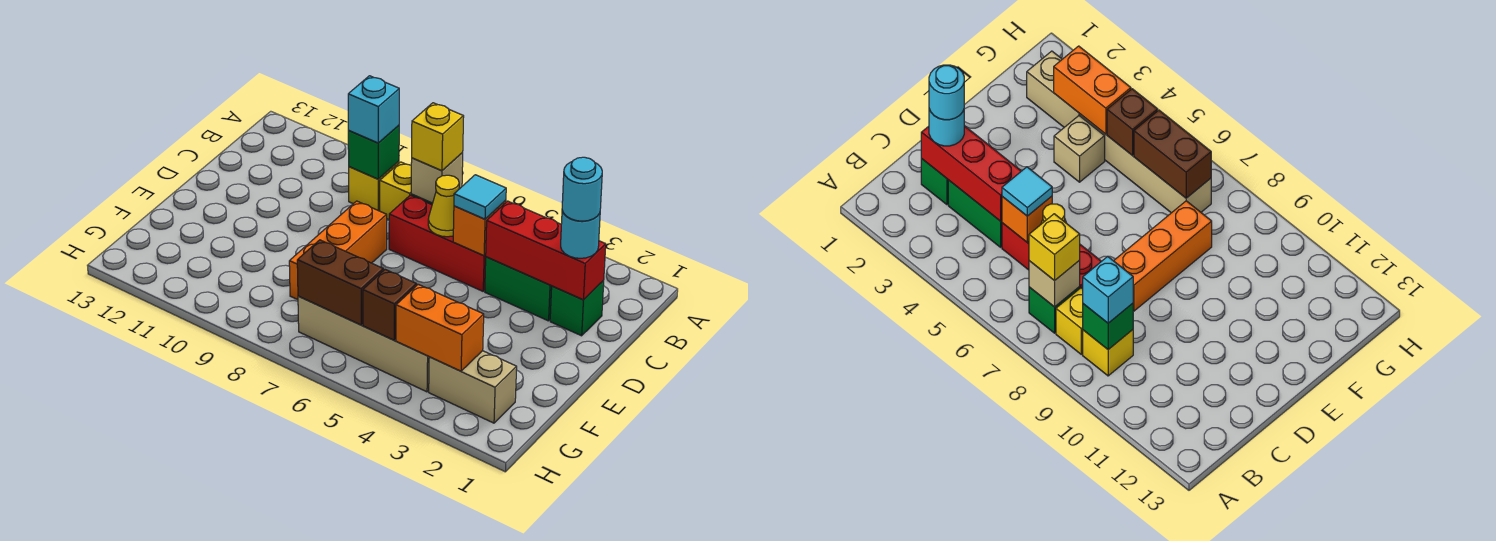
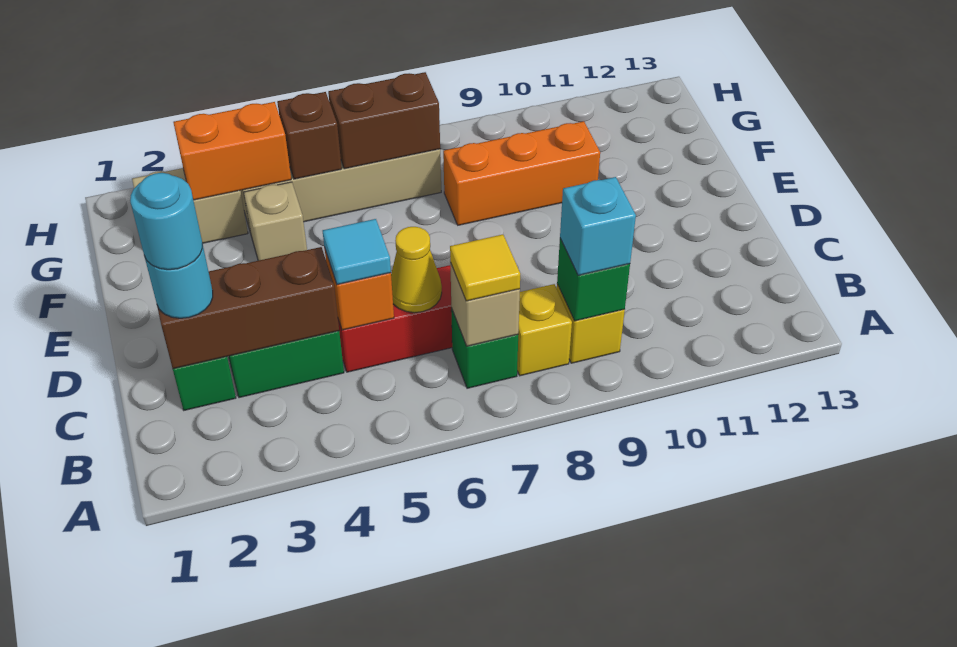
yellow brick B7 level 3 -> yellow tile B7 level 3
red brick C2:C4 level 2 -> brown brick C2:C4 level 2
orange brick D8:F8 level 1 -> orange brick F8:F10 level 1

